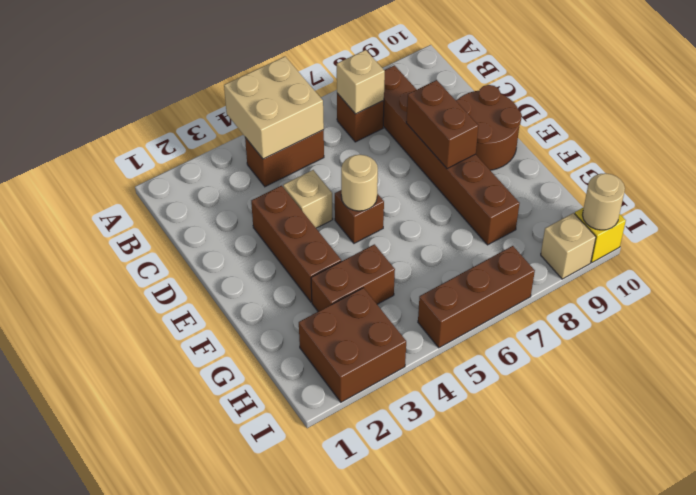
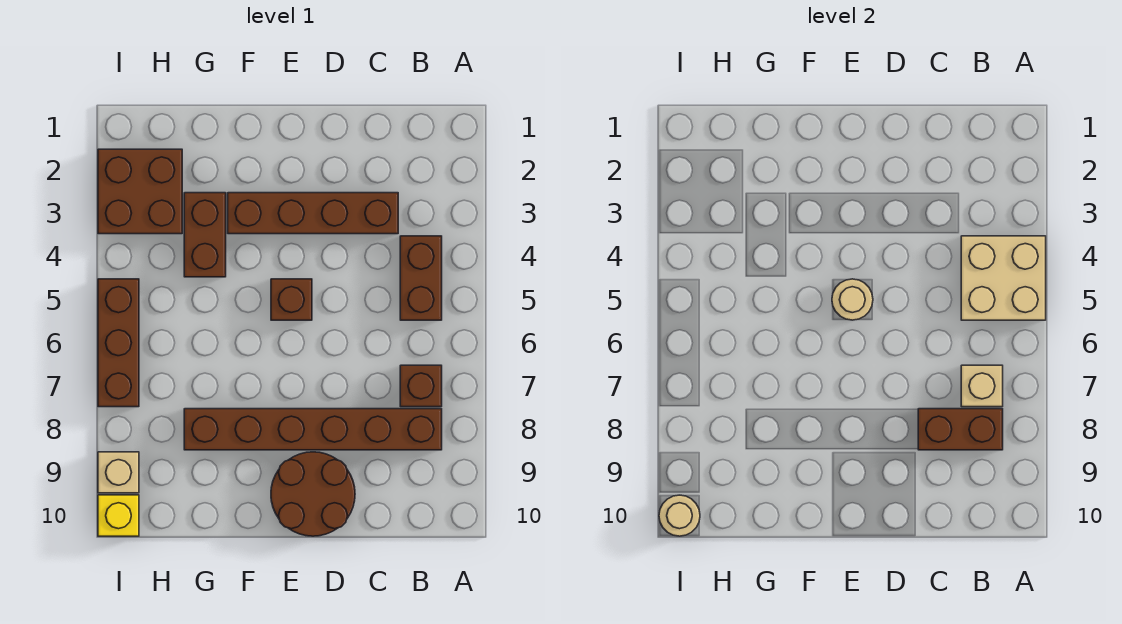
brown brick D3:F3 level 1 -> brown brick C3:F3 level 1
tan brick D4 level 1 -> none
brown brick D8:E8 level 2 -> brown brick B8:C8 level 2

